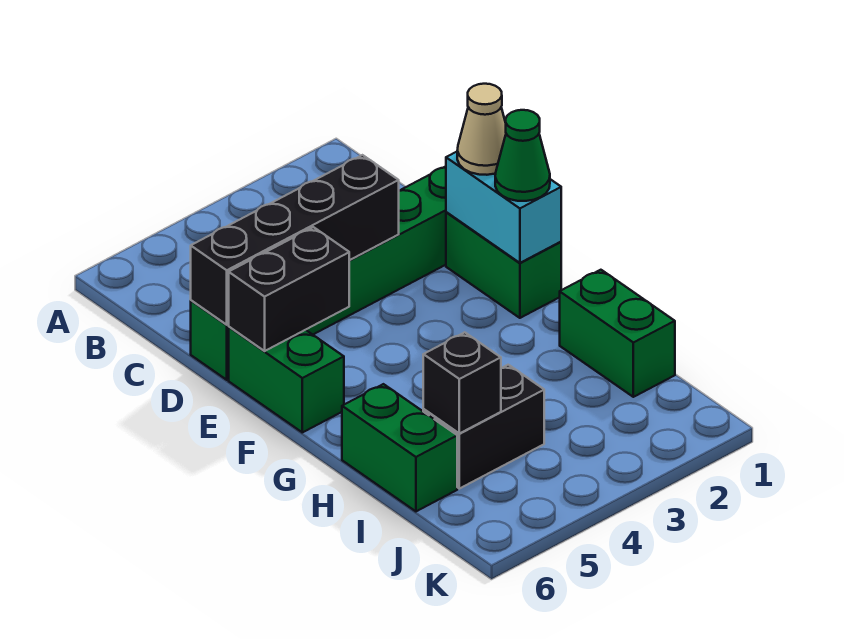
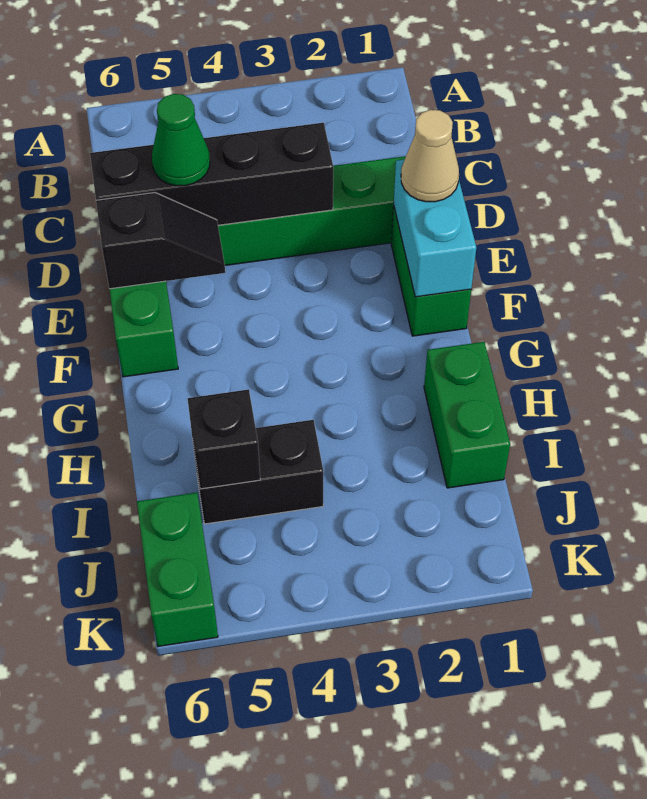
black brick E5:E6 level 2 -> black slope E5:E6 level 2 top 6
green cone F1 level 3 -> green cone D5 level 3
green brick H6:I6 level 1 -> green brick J6:K6 level 1

